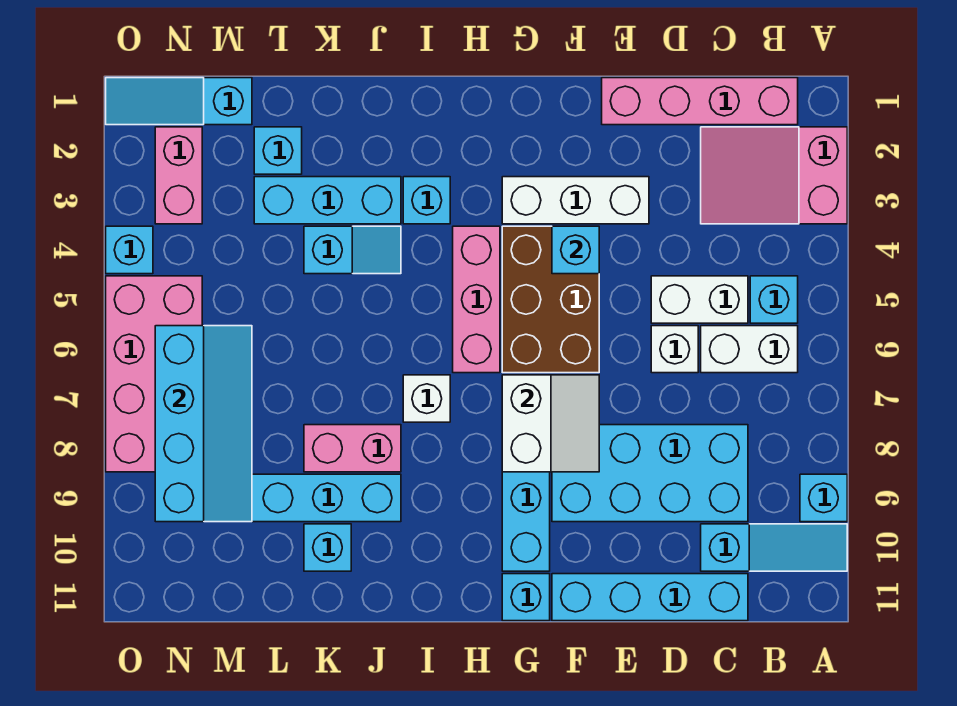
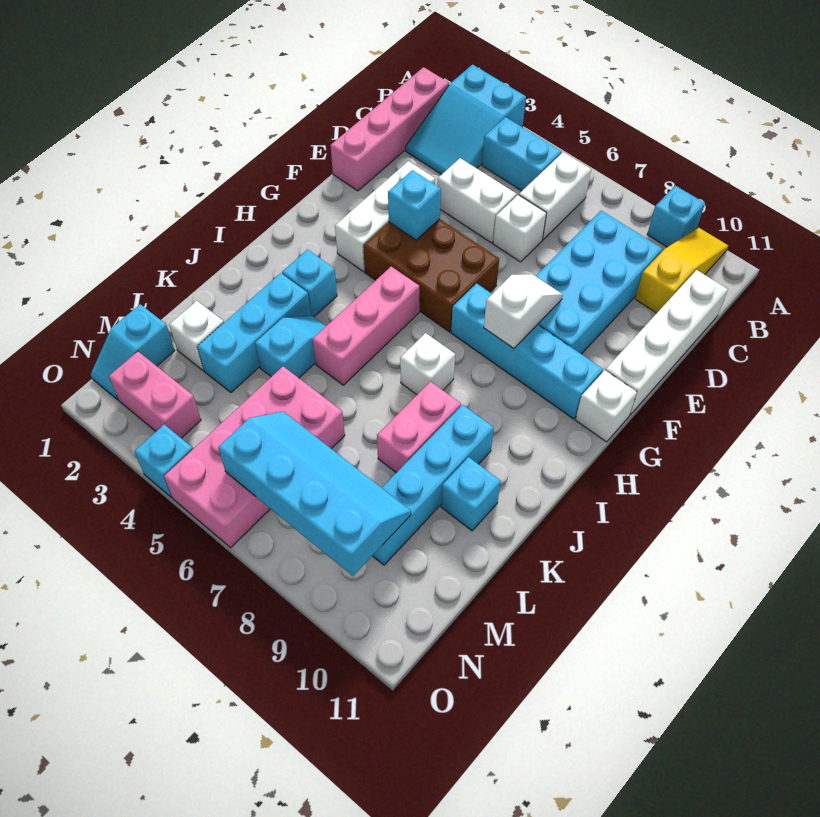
pink slope A2:C3 level 1 top A -> cyan slope A2:C3 level 1 top A
cyan slope A10:C10 level 1 top C -> yellow slope A10:C10 level 1 top C
cyan brick B5 level 1 -> cyan brick B4:B5 level 1
white brick C5:D5 level 1 -> white brick D4:D5 level 1
cyan brick C11:F11 level 1 -> white brick C11:F11 level 1
white slope F7:G8 level 2 top G -> white slope F8:G8 level 2 top G
cyan brick G11 level 1 -> white brick G11 level 1
pink brick H4:H6 level 1 -> pink brick H5:J5 level 1
cyan brick L2 level 1 -> white brick L2 level 1
cyan slope M1:O1 level 1 top M -> cyan slope M1:N1 level 1 top M
pink brick N5:O8 level 1 -> pink brick L5:O6 level 1

